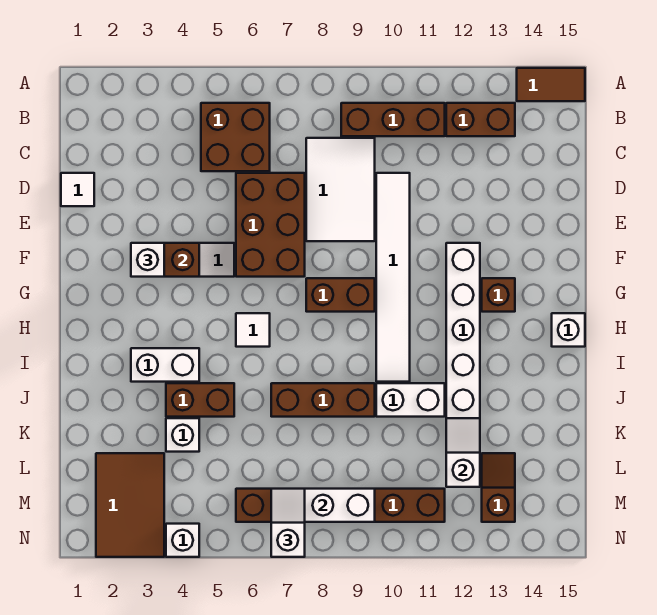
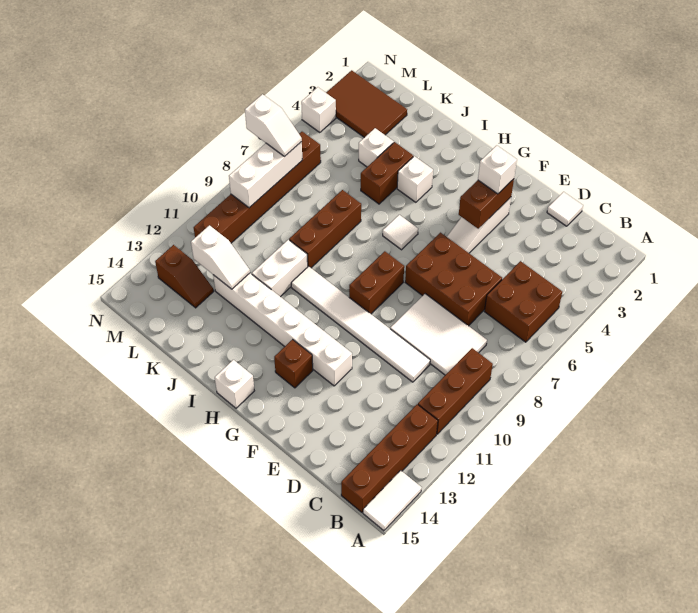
brown tile A14:A15 level 1 -> white tile A14:A15 level 1
brown brick B12:B13 level 1 -> brown brick B12:B15 level 1
white brick I3:I4 level 1 -> white brick I4 level 1

